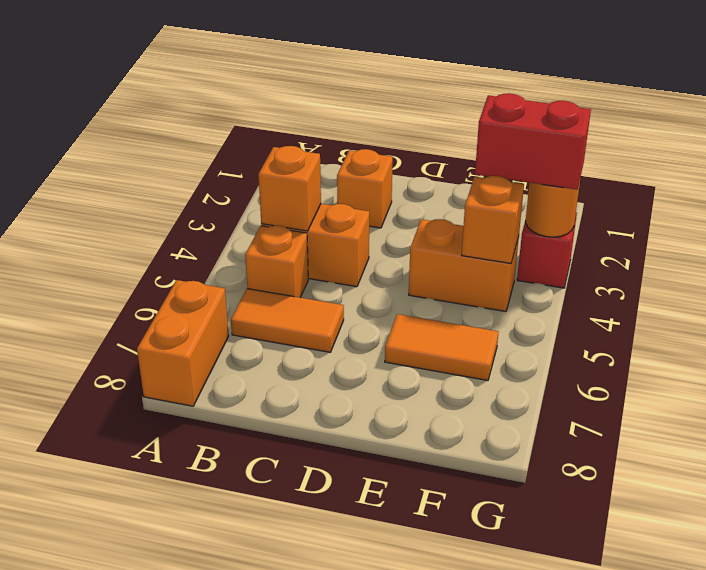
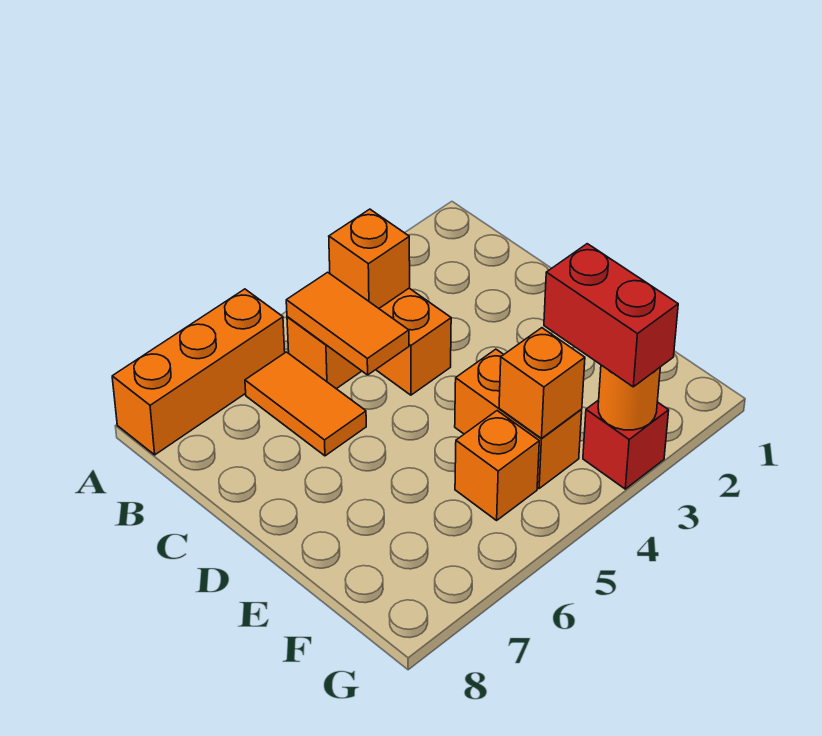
orange brick A7:A8 level 1 -> orange brick A6:A8 level 1
orange brick C2 level 1 -> orange brick F5 level 1
orange tile E6:F6 level 1 -> orange tile B5:C5 level 2

